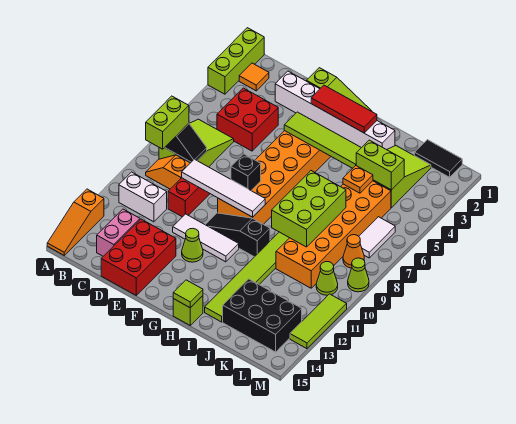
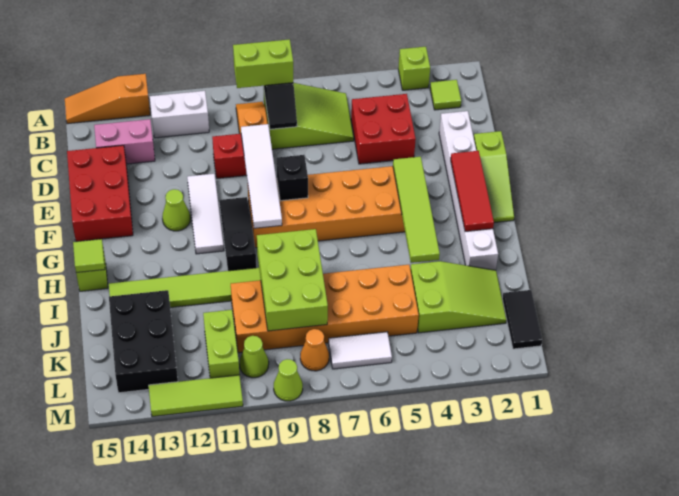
lime brick A1:A3 level 1 -> lime brick A3 level 1
orange tile B2 level 1 -> lime tile B2 level 1
white brick B11:C11 level 1 -> white brick B11:B12 level 1
red brick D13:E15 level 1 -> red brick D14:F15 level 1
lime brick I7:J9 level 2 -> lime brick I8:K9 level 2
lime brick J4:K4 level 2 -> lime brick K11:L11 level 1
orange plate J5 level 2 -> none

